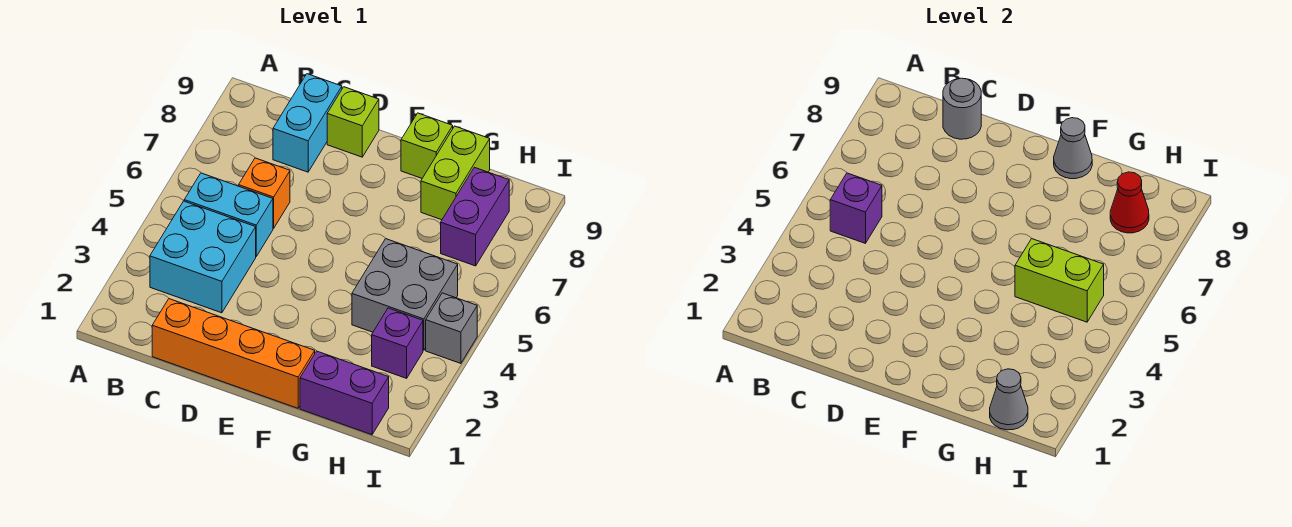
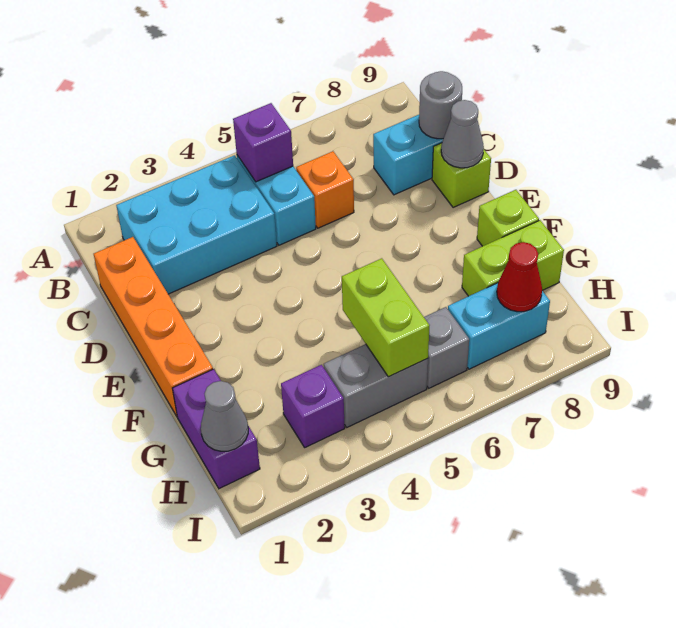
cyan brick B3:C4 level 1 -> cyan brick B2:C4 level 1
grey cone F9 level 2 -> grey cone D9 level 2
grey brick G4:H5 level 1 -> grey brick H4:H5 level 1
purple brick H7:H8 level 1 -> cyan brick H7:H8 level 1
grey brick I4 level 1 -> grey brick H6 level 1

